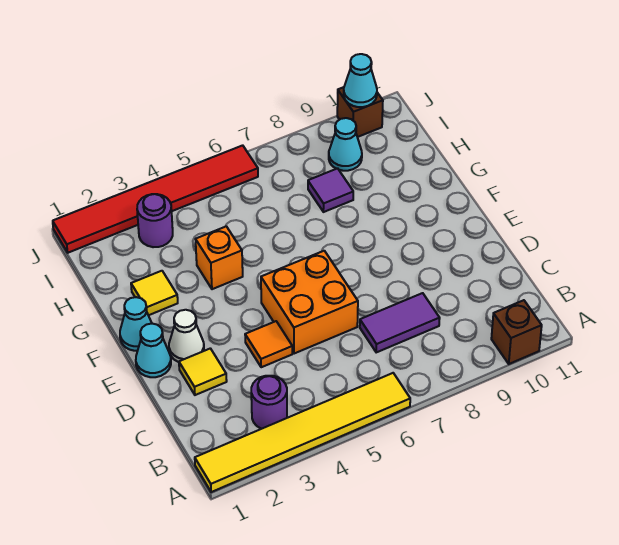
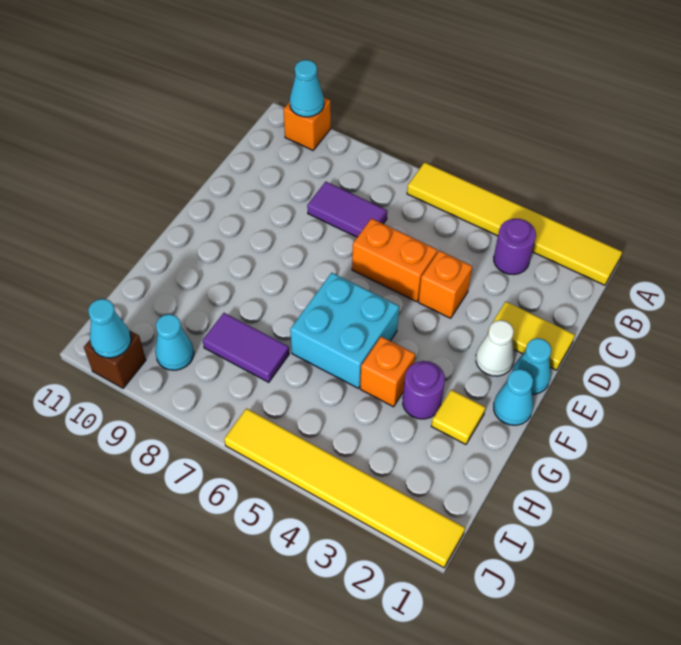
brown brick A10 level 1 -> orange brick A10 level 1
none -> cyan cone A10 level 2
yellow tile D2 level 1 -> yellow tile D1:D2 level 1
orange tile D4 level 1 -> orange brick D4 level 1
orange brick D5:E6 level 1 -> orange brick D5:D6 level 1
none -> cyan brick F5:G6 level 1
purple tile H8 level 1 -> purple tile H7:H8 level 1
purple round brick I3 level 1 -> purple round brick G3 level 1
red tile J1:J6 level 1 -> yellow tile J1:J6 level 1

